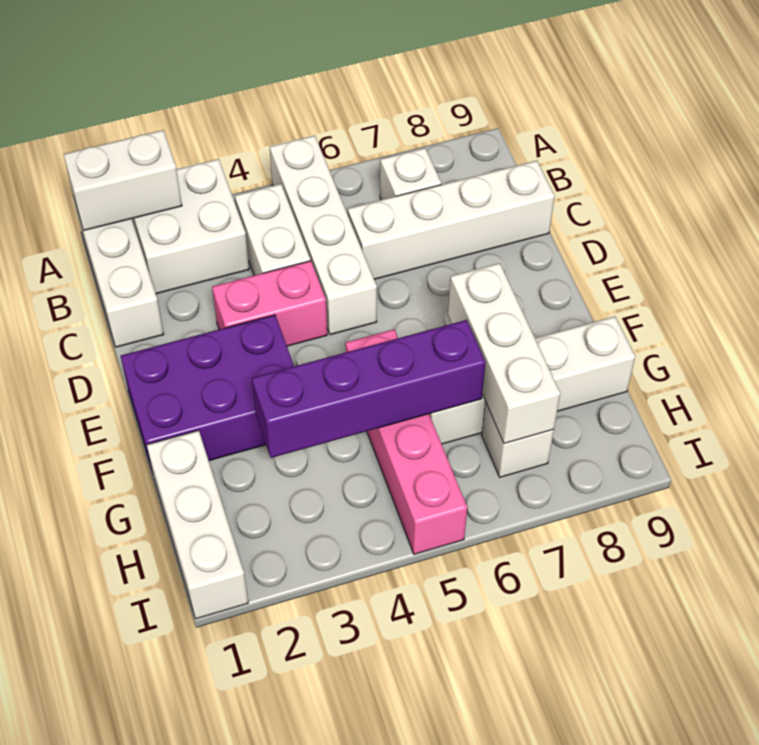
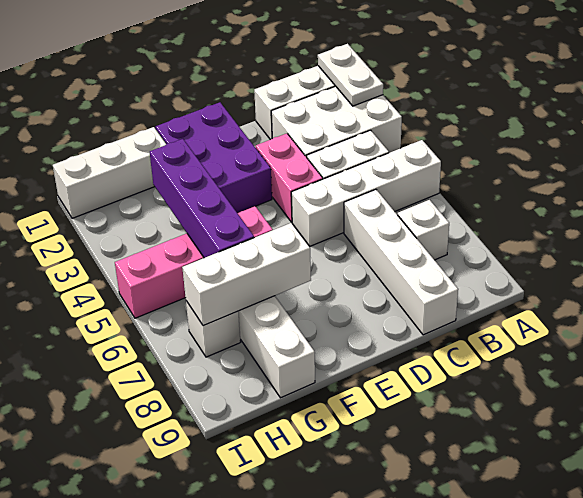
white brick A1:A2 level 2 -> white plate A1:A2 level 2
white brick A2:B3 level 1 -> white brick A2:C3 level 1

